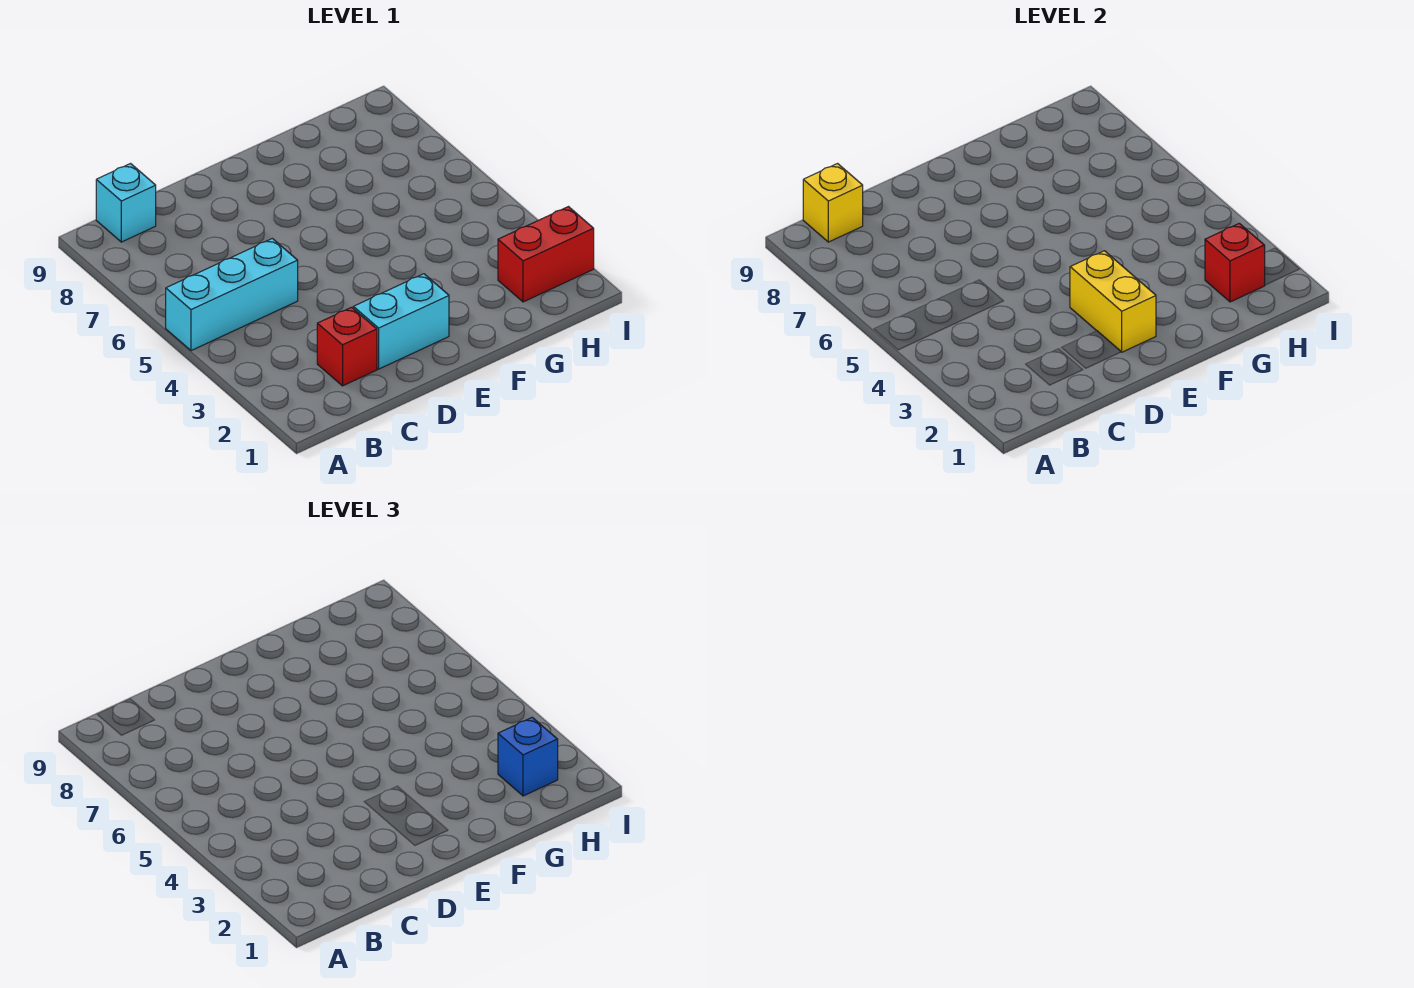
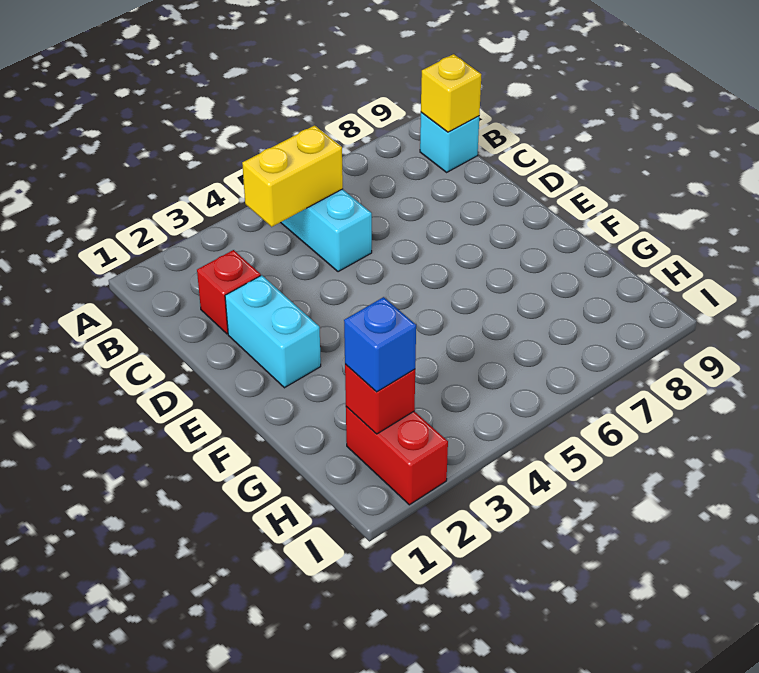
yellow brick E2:E3 level 2 -> yellow brick B4:B5 level 2

